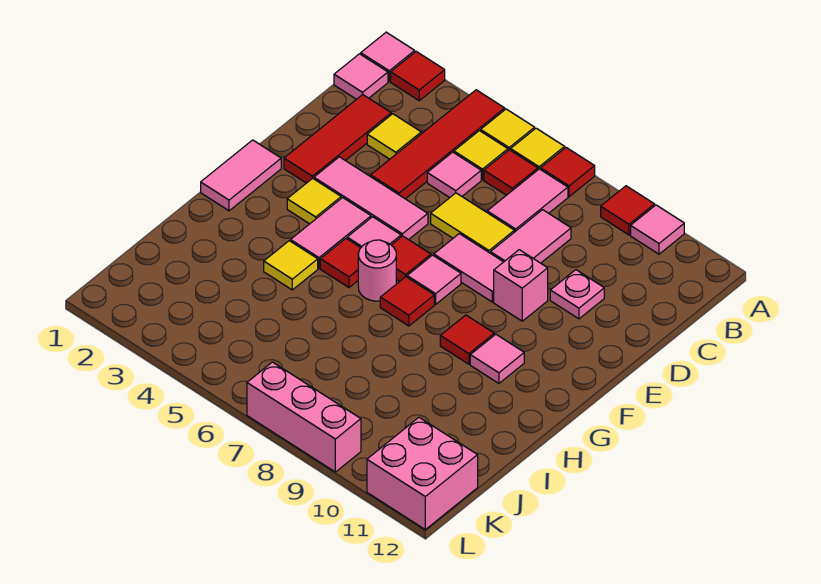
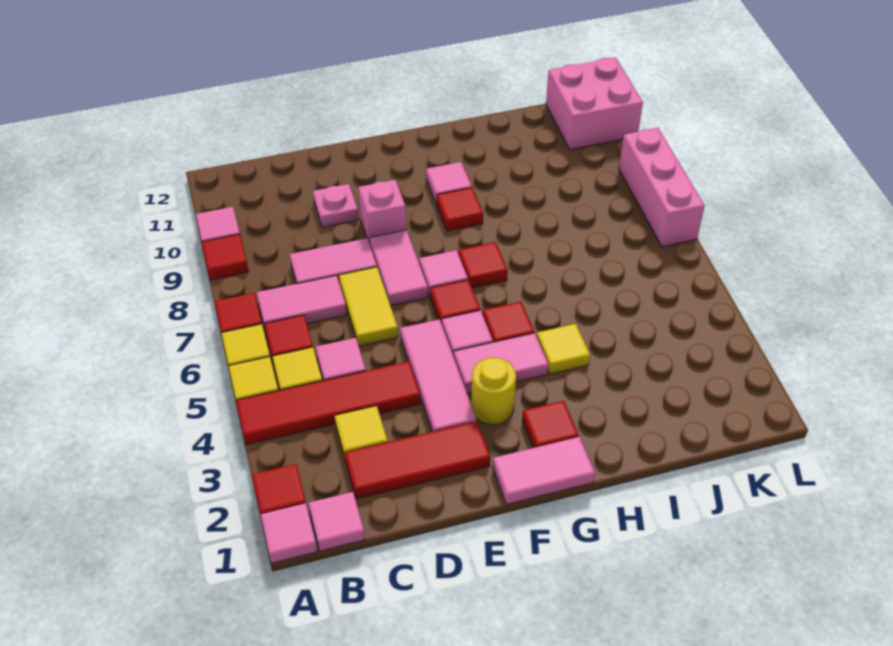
yellow tile F3 level 1 -> yellow round brick F3 level 1
none -> red tile G2 level 1
pink round brick G6 level 1 -> none

